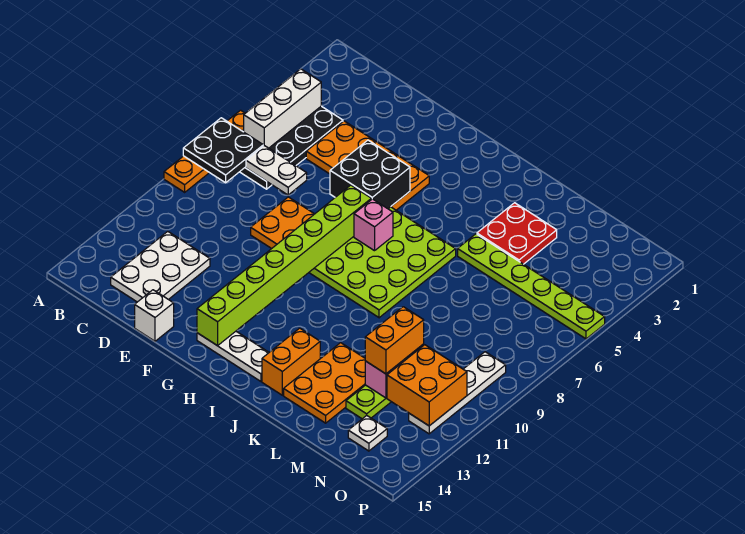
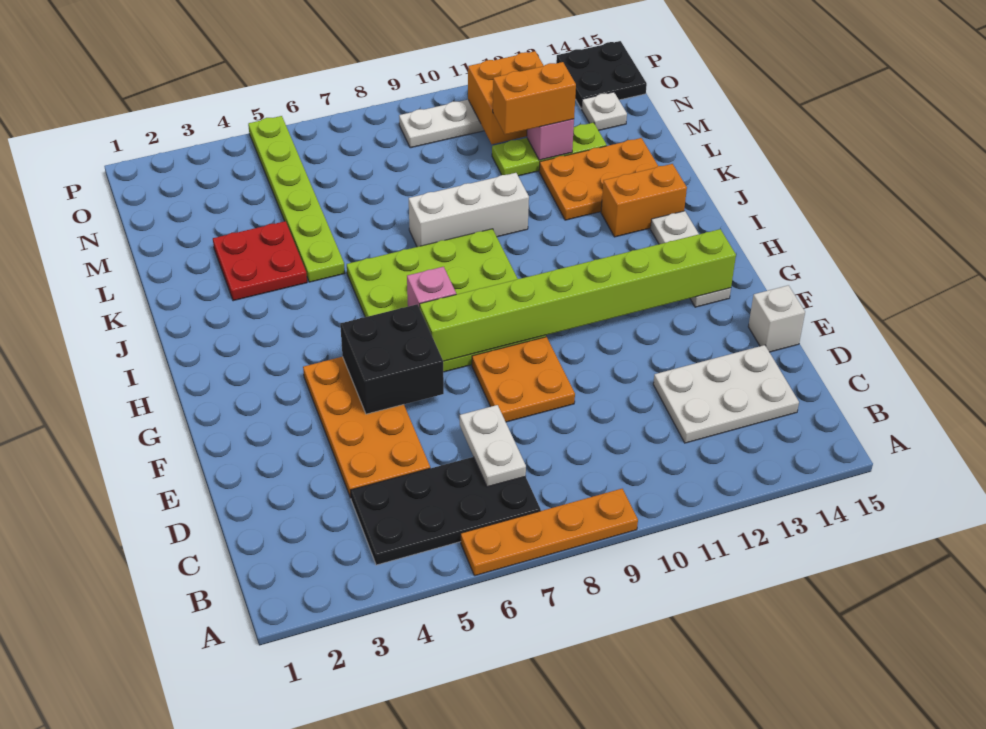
black plate A7:B8 level 2 -> black plate O14:P15 level 1
white brick B4:B6 level 2 -> white brick K8:K10 level 1

